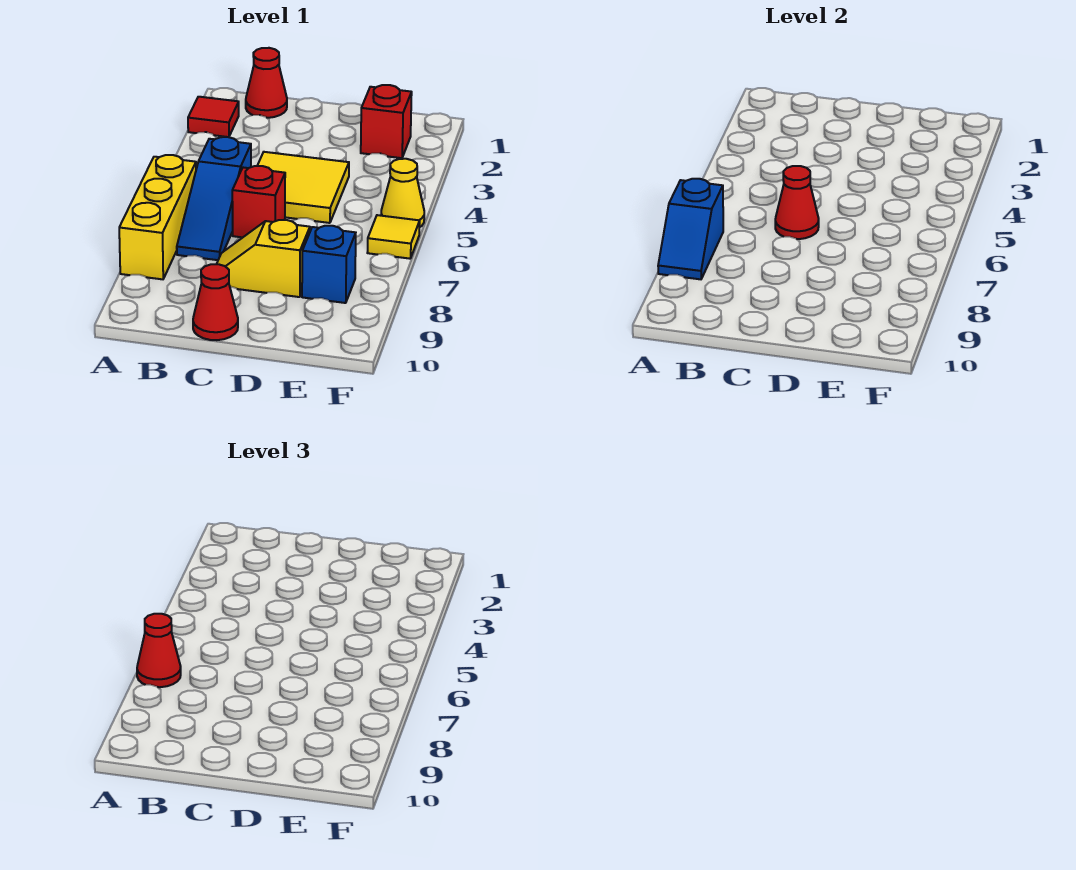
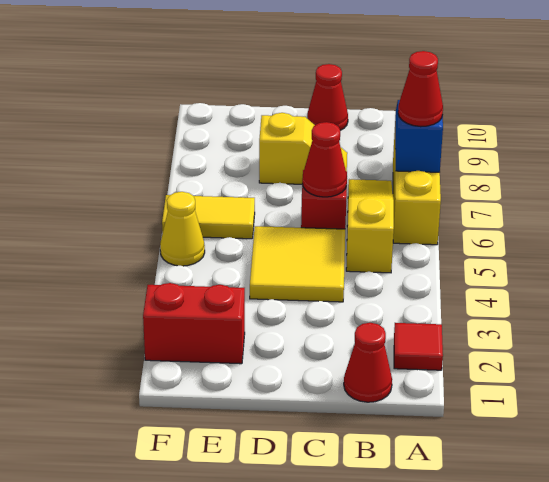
blue slope B5:B7 level 1 top 5 -> yellow slope B5:B7 level 1 top 5
red brick E2 level 1 -> red brick E2:F2 level 1
blue brick E8 level 1 -> none
yellow tile F6 level 1 -> yellow tile E6:F6 level 1

